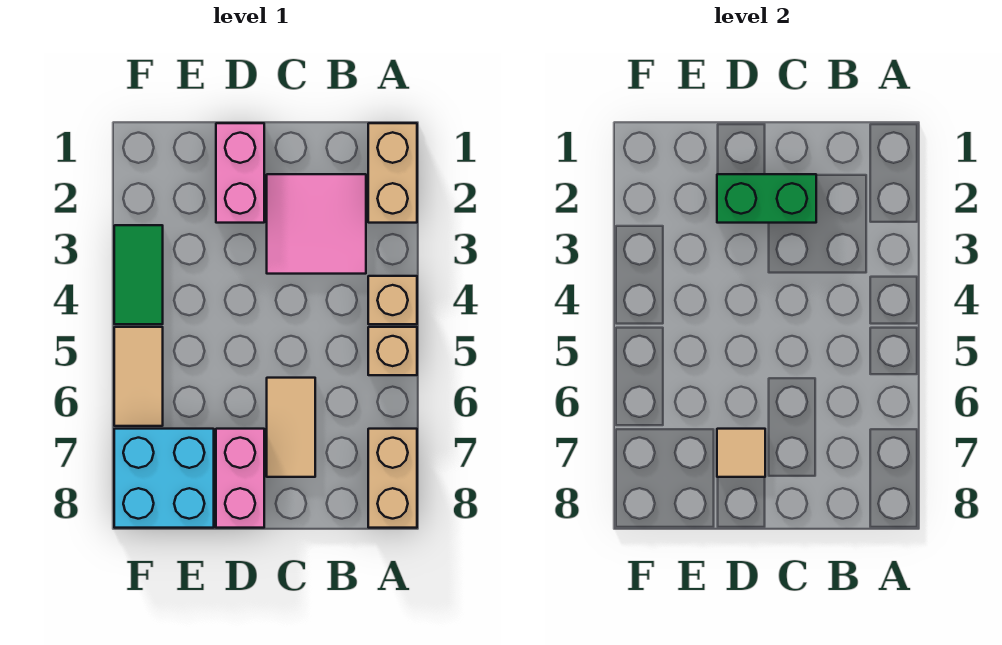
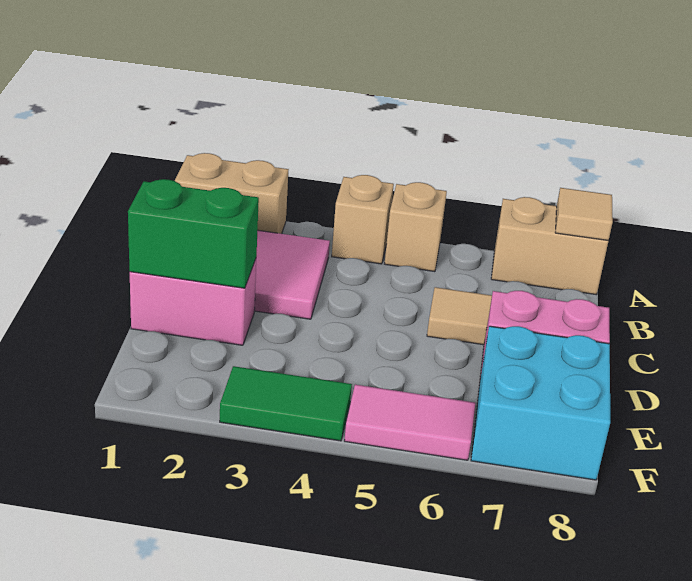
green brick C2:D2 level 2 -> green brick D1:D2 level 2
tan tile D7 level 2 -> tan tile A8 level 2
tan tile F5:F6 level 1 -> pink tile F5:F6 level 1

